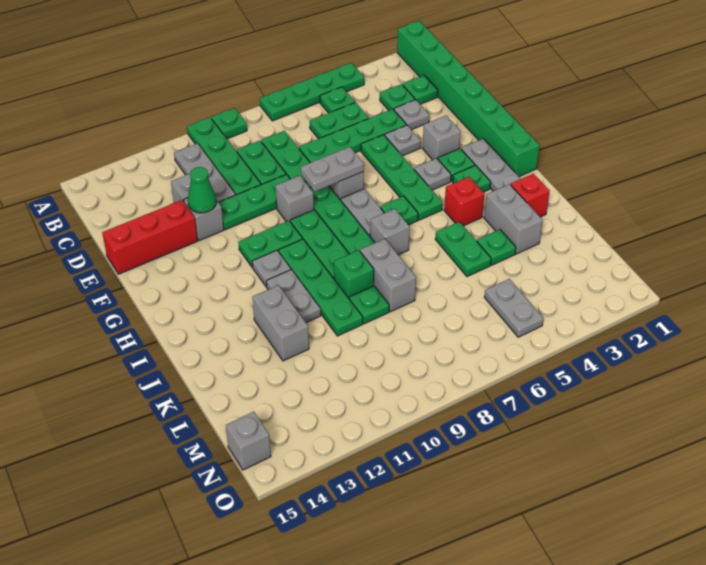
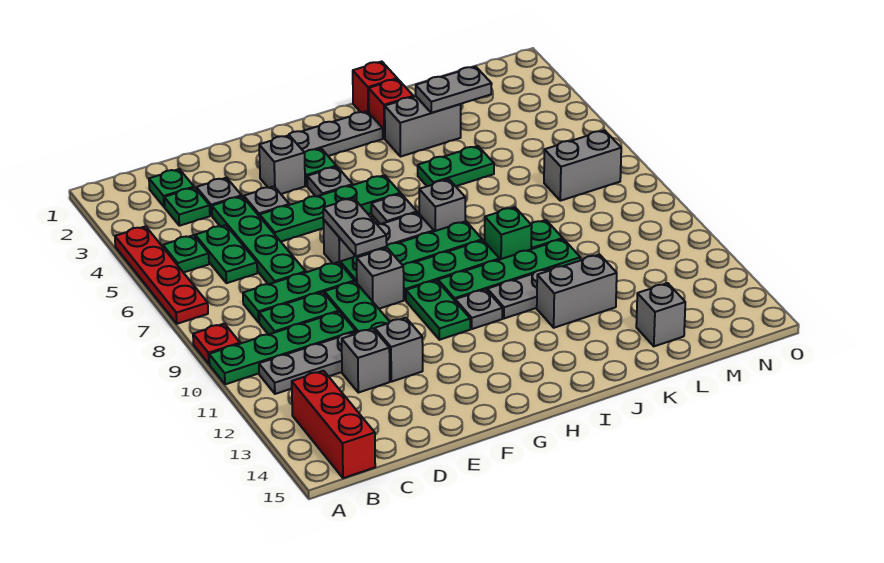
green brick A1:H1 level 1 -> none
green plate A4:A7 level 1 -> red plate A4:A7 level 1
green plate A9 level 1 -> red plate A9 level 1
green cone E12 level 2 -> none
red brick E13:E15 level 1 -> red brick B13:B15 level 1
green plate H3 level 1 -> none
green plate H6 level 1 -> grey plate H6 level 1
red brick I4 level 1 -> red brick J1 level 1
grey brick J8:K8 level 1 -> grey brick M7:N7 level 1
green plate K4 level 1 -> none
grey plate M5:N5 level 1 -> grey plate K3:L3 level 2
grey brick N15 level 1 -> grey brick L14 level 1

